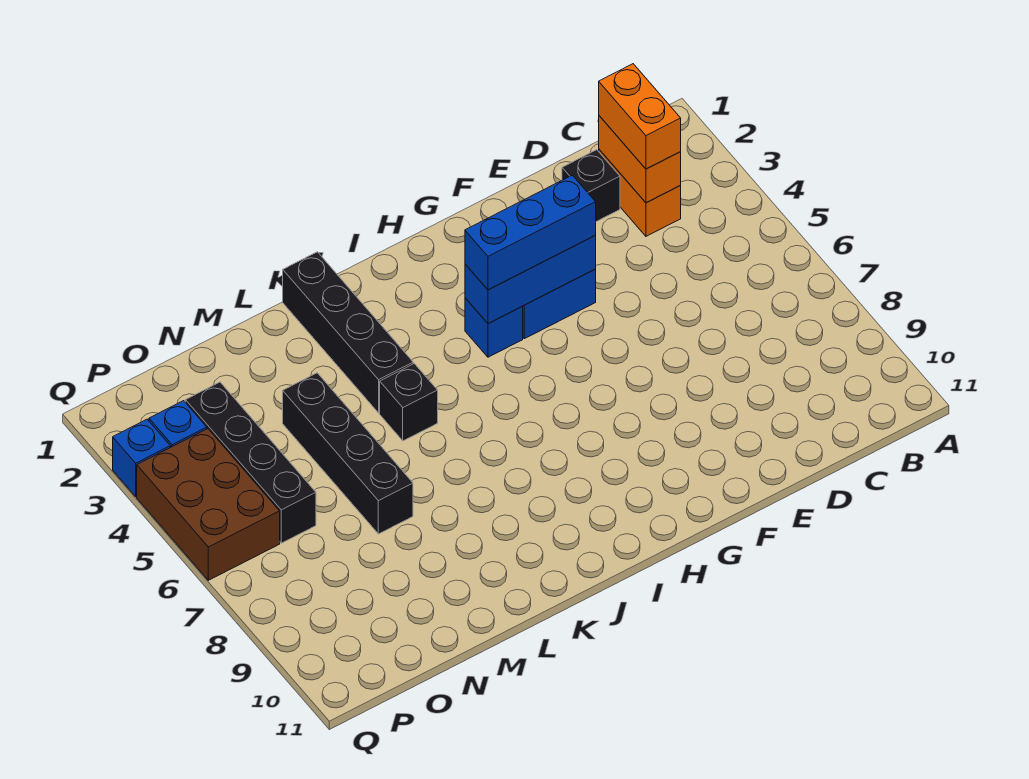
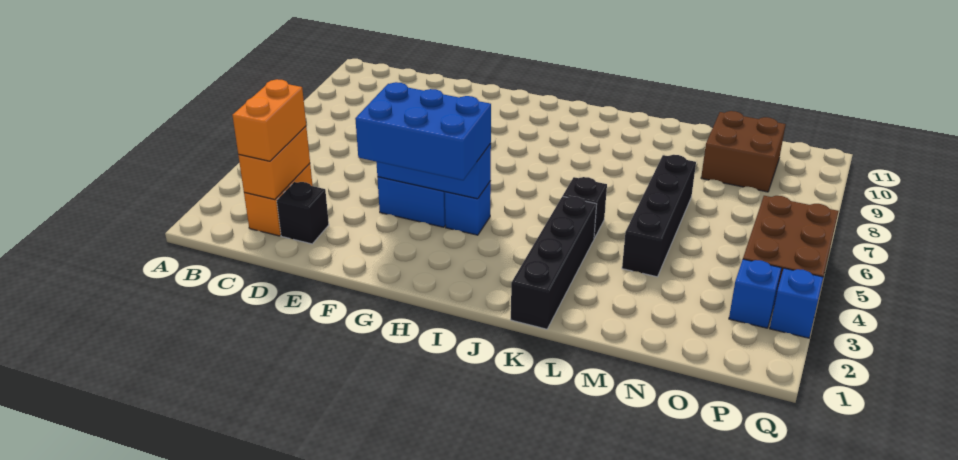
blue brick F4:H4 level 3 -> blue brick F3:H4 level 3
none -> brown brick N9:O10 level 1
black brick O3:O6 level 1 -> none

